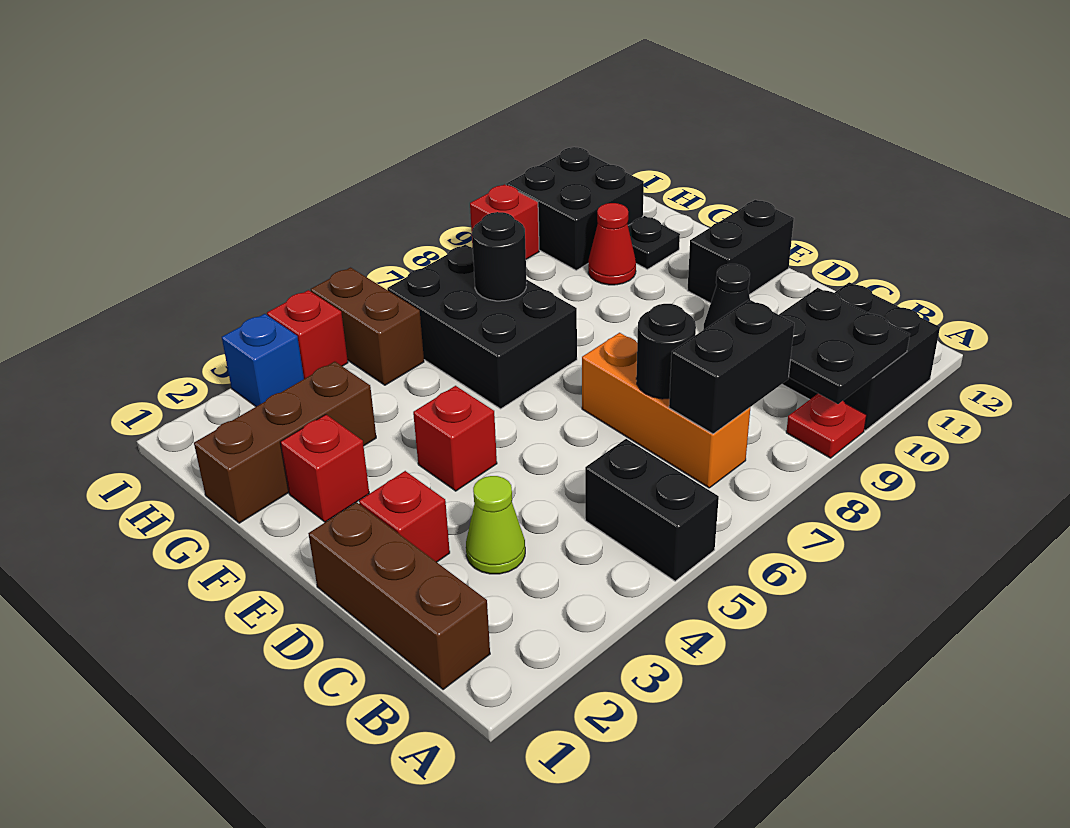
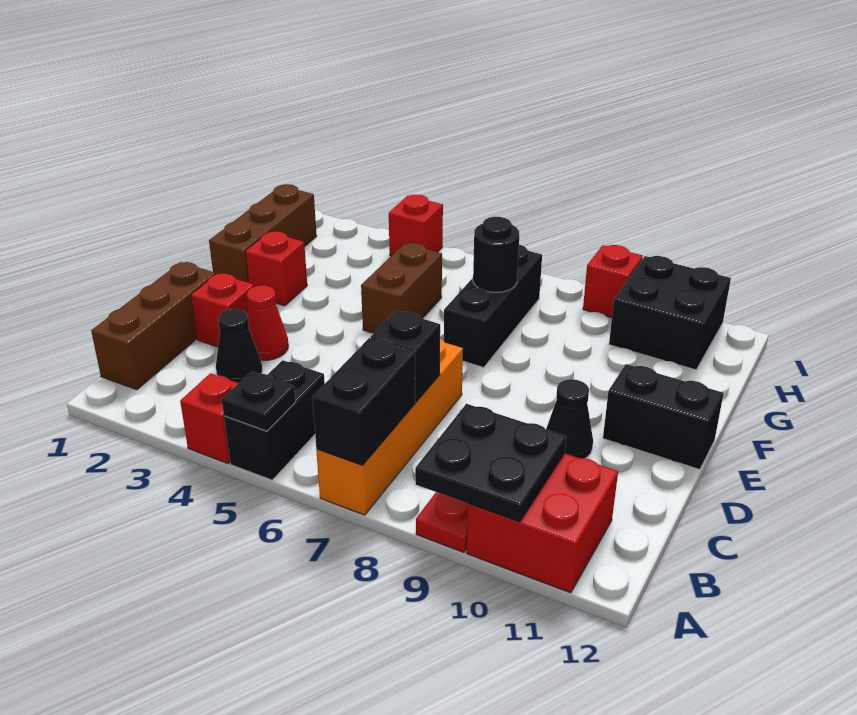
black brick A10:B11 level 1 -> red brick A10:B11 level 1
orange brick B7:D7 level 1 -> orange brick A7:D7 level 1
black brick B7:B8 level 2 -> black brick A7:B7 level 2
lime cone C3 level 1 -> black cone C3 level 1
black round brick C7 level 2 -> black brick C7 level 2
red brick E4 level 1 -> red brick A4 level 1
black brick F6:H7 level 1 -> black brick F7:H7 level 1
brown brick G1:G3 level 1 -> brown brick F1:H1 level 1
red cone G10 level 1 -> red cone D3 level 1
black plate G11 level 1 -> black plate A5 level 2
brown brick H5:I5 level 1 -> brown brick F5:G5 level 1
blue brick I3 level 1 -> none

